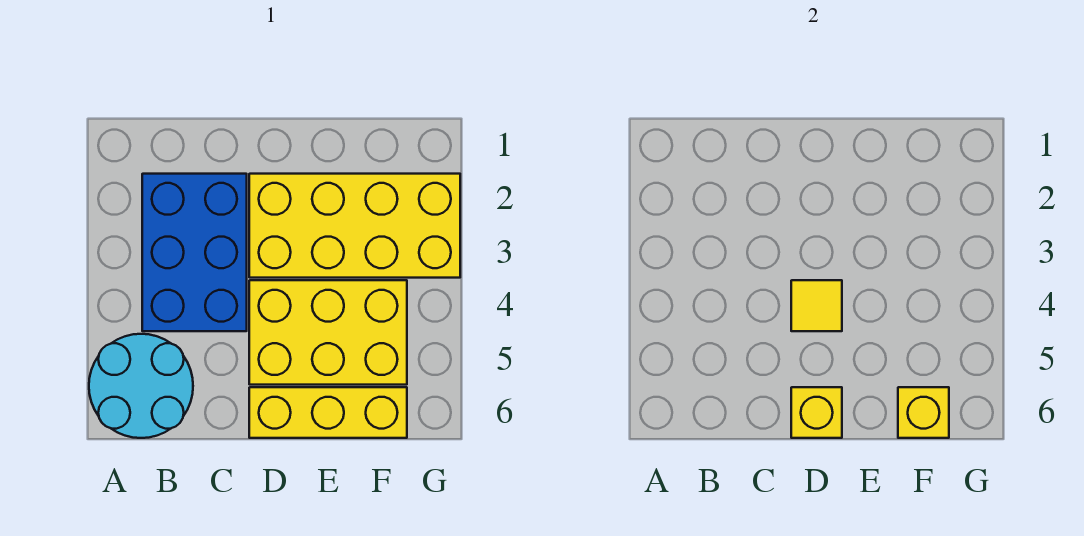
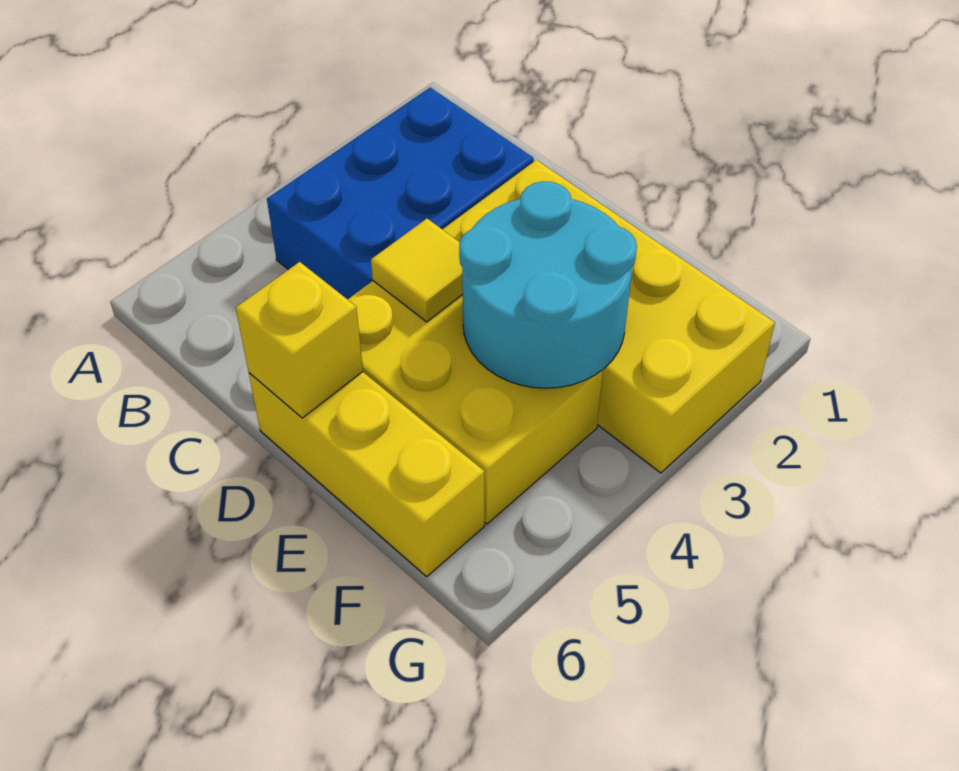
cyan round brick A5:B6 level 1 -> cyan round brick E3:F4 level 2
yellow brick F6 level 2 -> none

